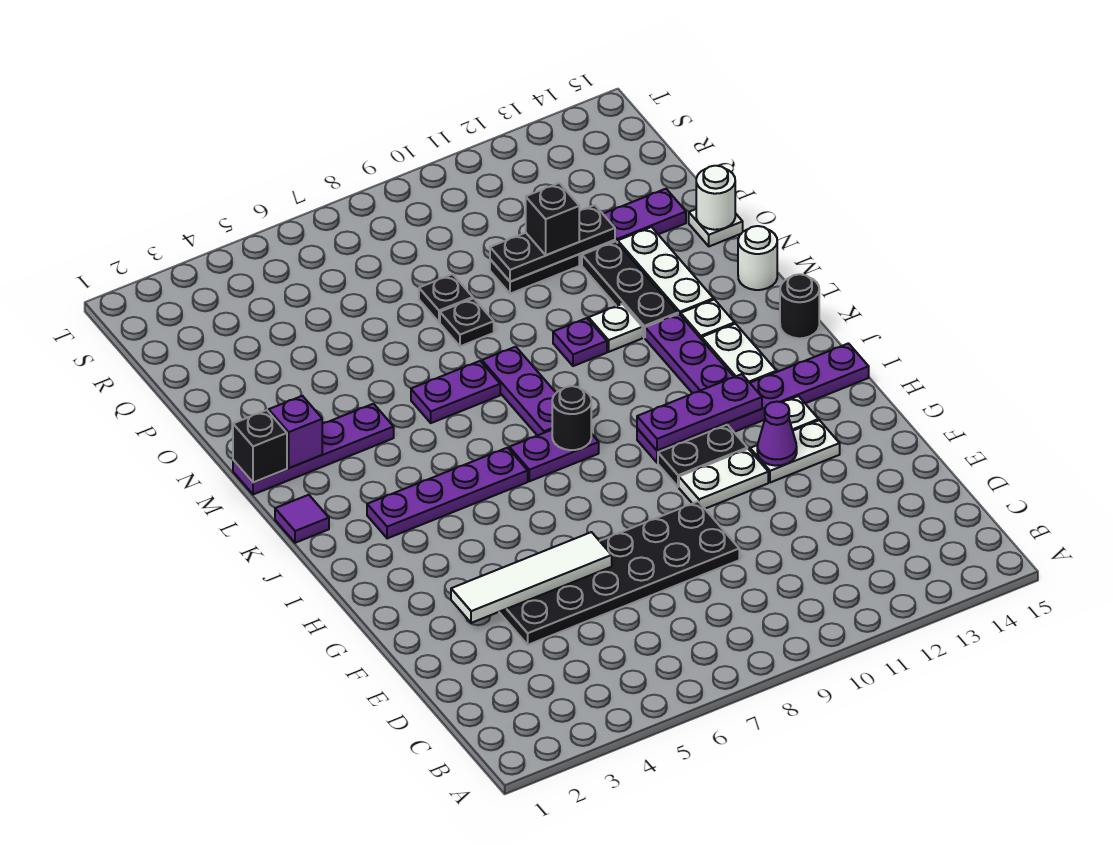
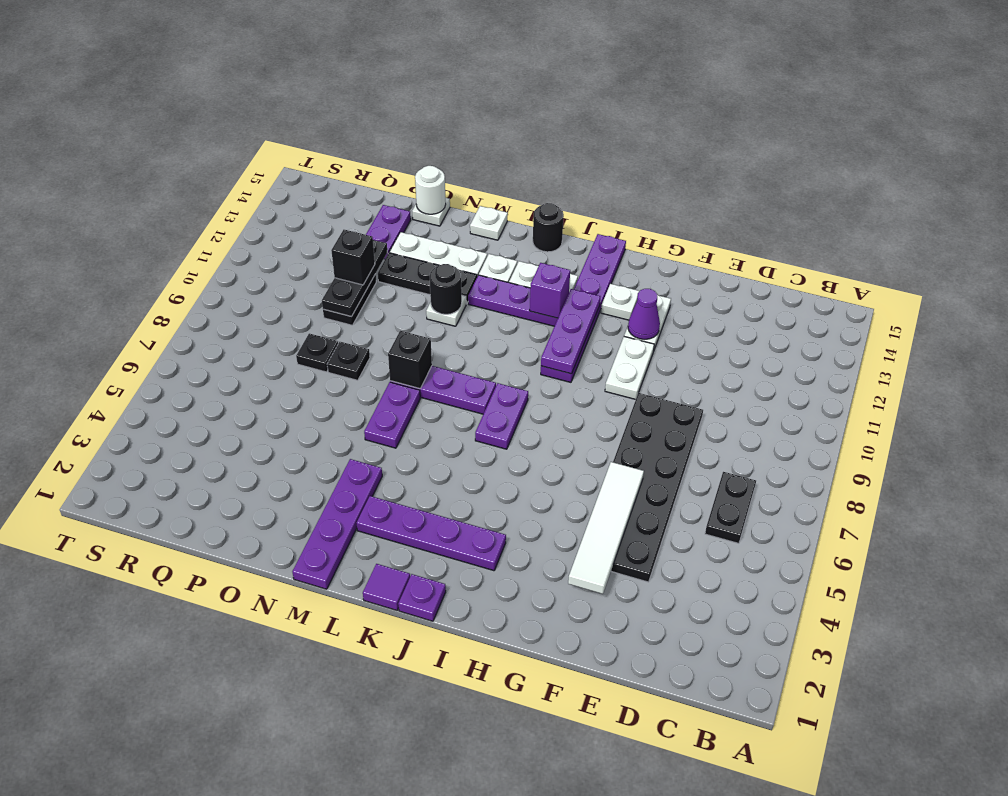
black plate H10:H11 level 1 -> black plate C6:C7 level 1
purple plate J3:J6 level 1 -> purple plate I3:L3 level 1
black round brick J8 level 2 -> black round brick M11 level 2
black brick M1 level 2 -> black brick M8 level 2
purple brick M2 level 2 -> purple brick J12 level 2
purple plate M10 level 1 -> purple plate J1 level 1
white round brick M15 level 1 -> white plate M15 level 1

